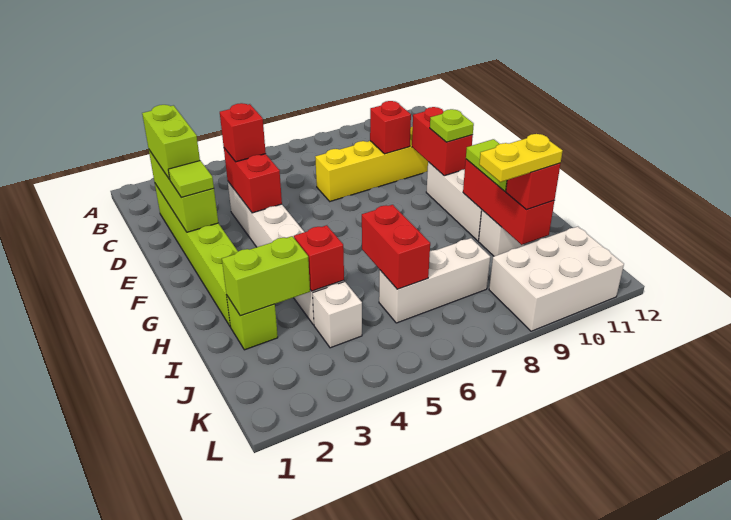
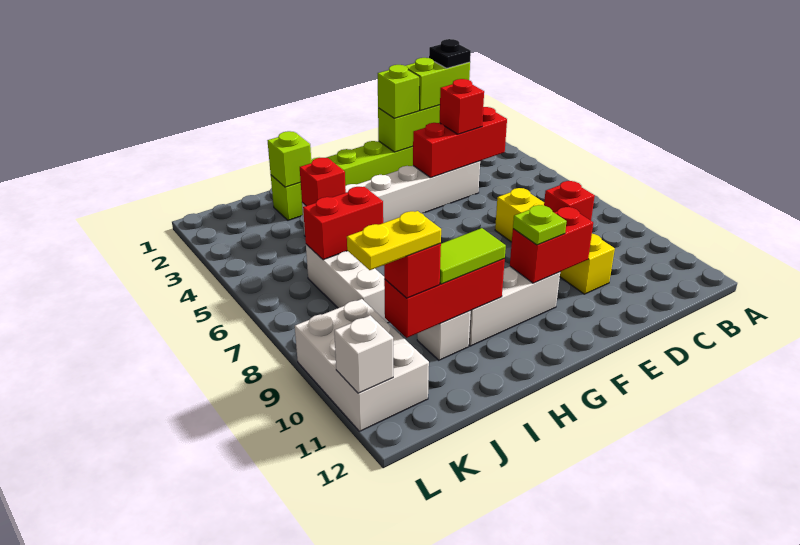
none -> black plate C2 level 4
red brick D4:E4 level 2 -> red brick C4:E4 level 2
lime tile E2 level 3 -> lime brick E2 level 3
lime brick I2:I3 level 2 -> lime brick I2 level 2
white brick J4 level 1 -> white brick L11 level 2
yellow plate J9:J10 level 4 -> yellow plate J10:K10 level 4

